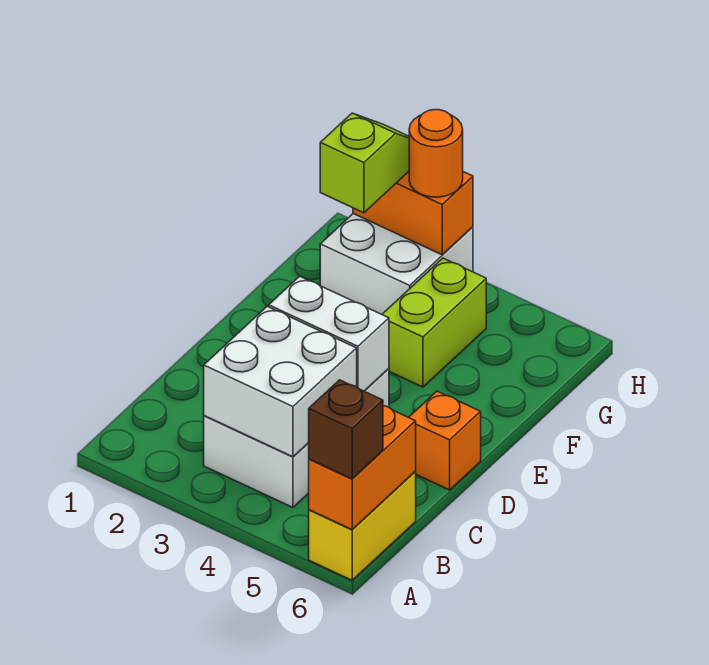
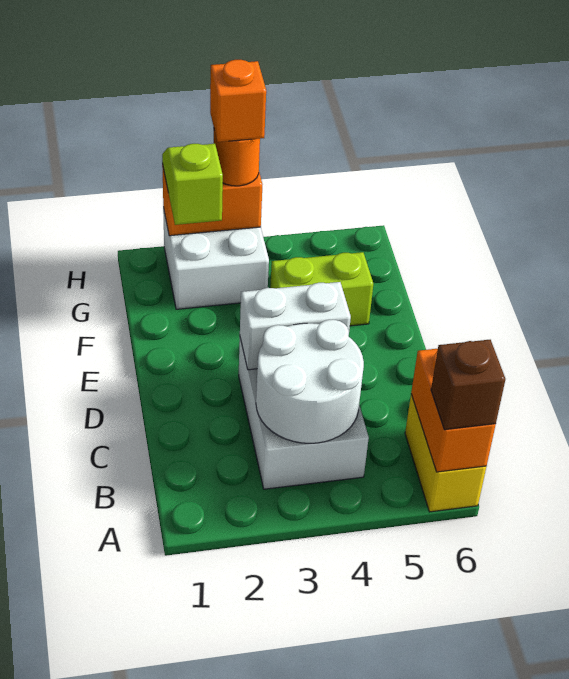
white brick B3:C4 level 2 -> white round brick B3:C4 level 2
orange brick D6 level 1 -> orange brick H3 level 4
lime brick F4:G4 level 1 -> lime brick F4:F5 level 1

